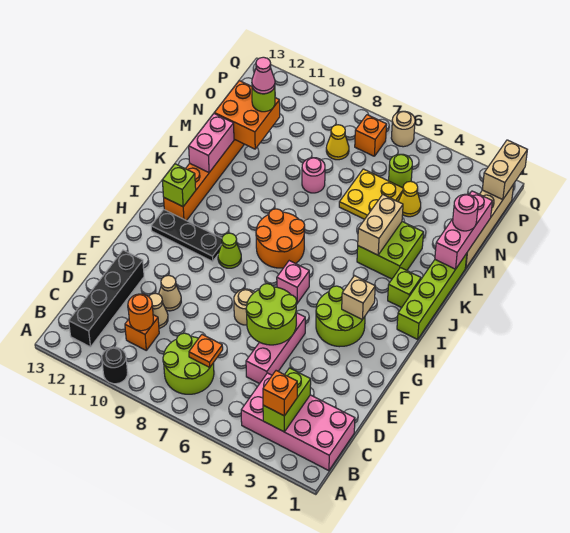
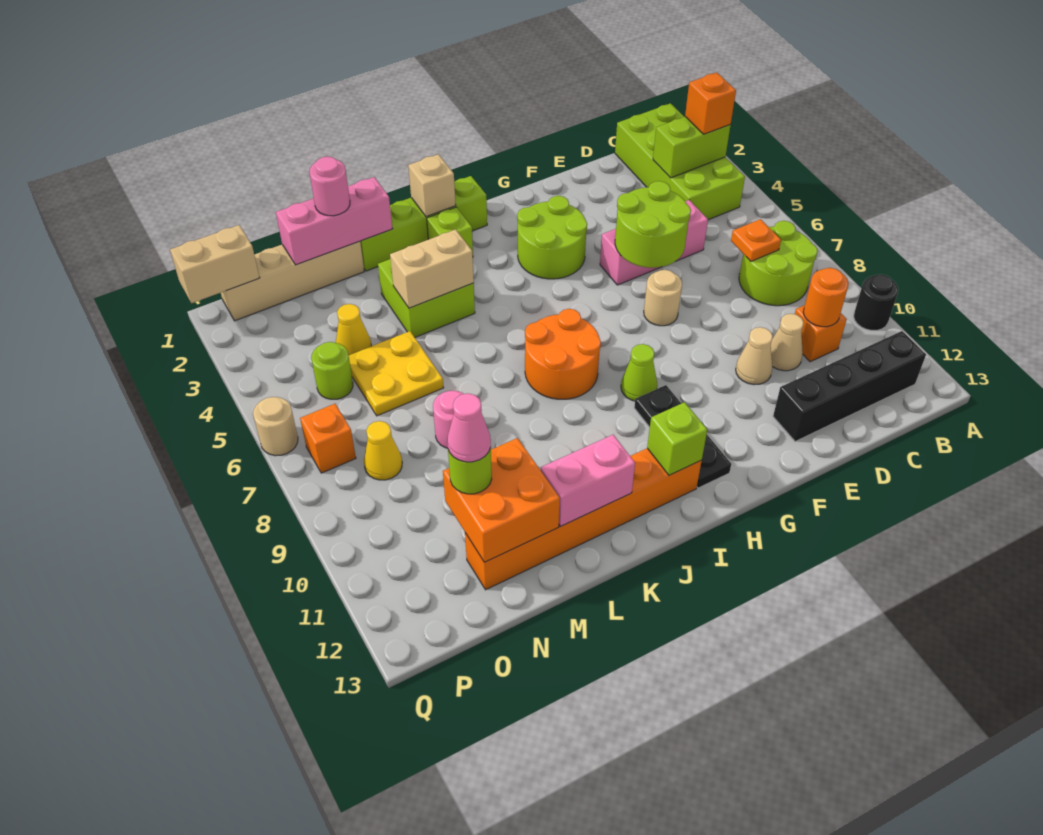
pink brick B1:C4 level 1 -> lime brick B1:C4 level 1
tan brick H3 level 2 -> tan brick J1 level 2
pink brick H6 level 1 -> none

